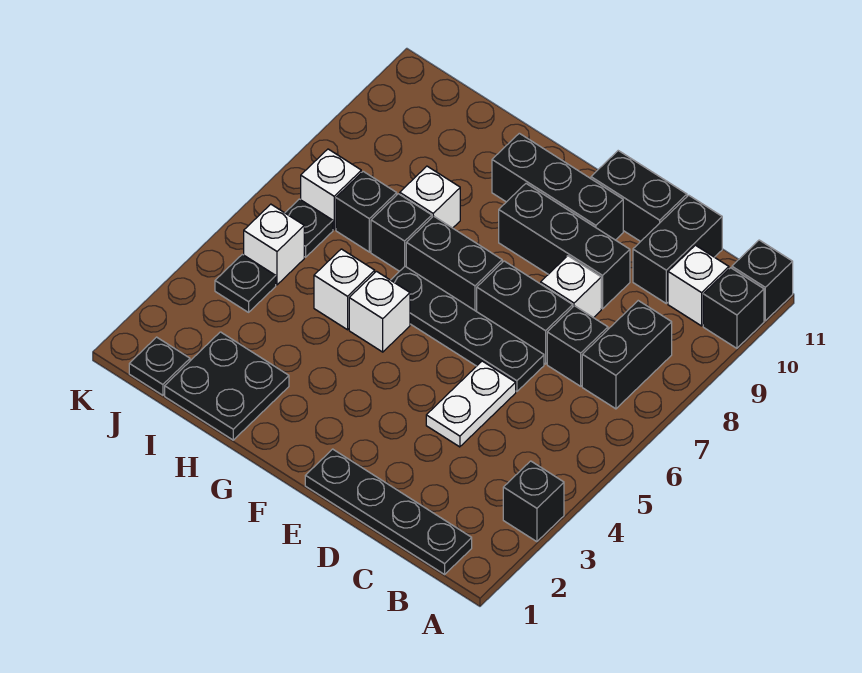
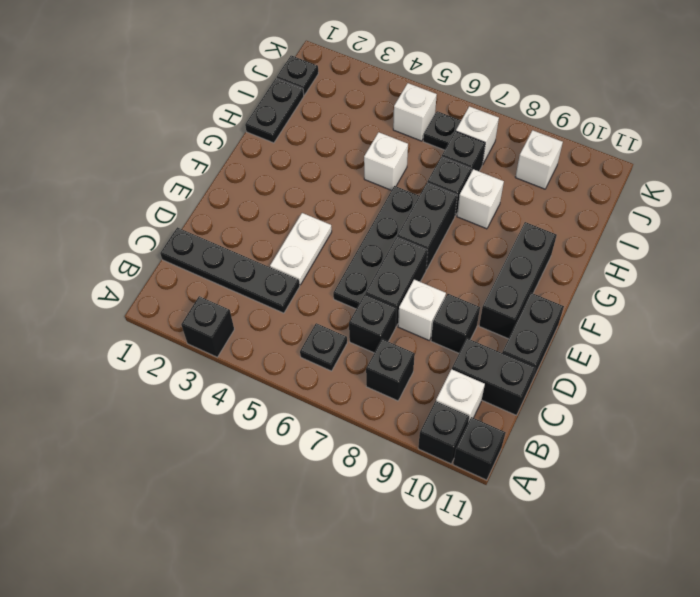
black plate B1:E1 level 1 -> black plate C1:C4 level 1
black brick B7:B8 level 1 -> black brick B8 level 1
white plate D4:D5 level 1 -> white plate D4:E4 level 1
black brick D9:F9 level 1 -> black brick D9 level 1
white brick G5 level 1 -> white brick J9 level 1
black plate H1:I2 level 1 -> black plate H1:I1 level 1
black plate J4 level 1 -> black plate B6 level 1

